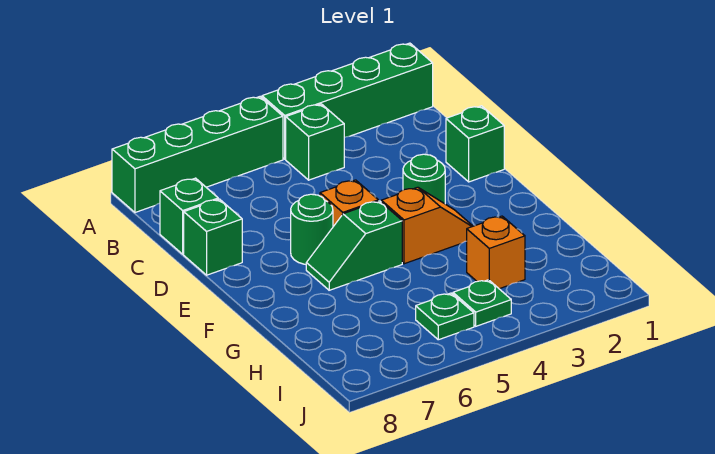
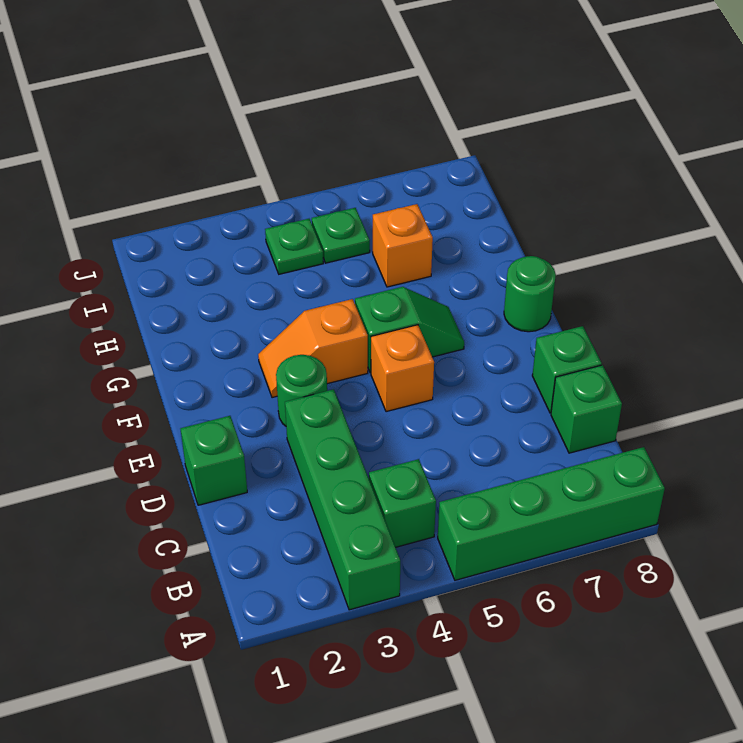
green brick A1:A4 level 1 -> green brick A3:D3 level 1
green round brick E6 level 1 -> green round brick F8 level 1
orange brick H3 level 1 -> orange brick H6 level 1

